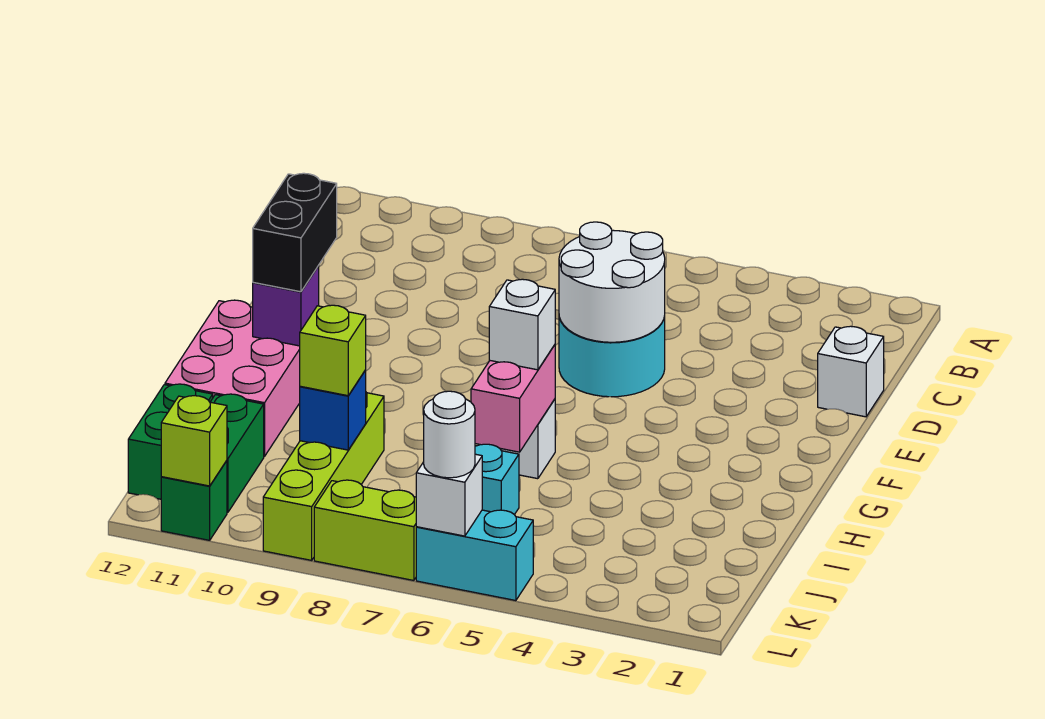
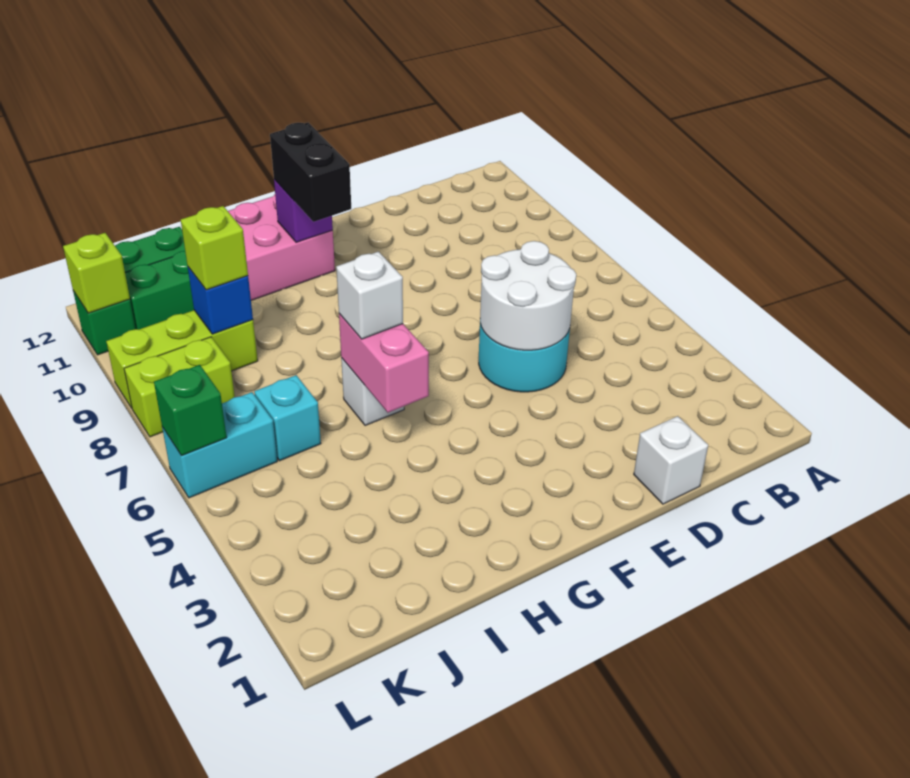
black brick F11:G11 level 3 -> black brick G10:G11 level 3
pink brick H6:I6 level 2 -> pink brick H5:H6 level 2
lime brick I9:L9 level 1 -> lime brick J9:L9 level 1
cyan brick L5:L6 level 1 -> cyan brick K6:L6 level 1
white brick L6 level 2 -> green brick L6 level 2
white round brick L6 level 3 -> none
lime brick L7:L8 level 1 -> lime brick K8:L8 level 1

